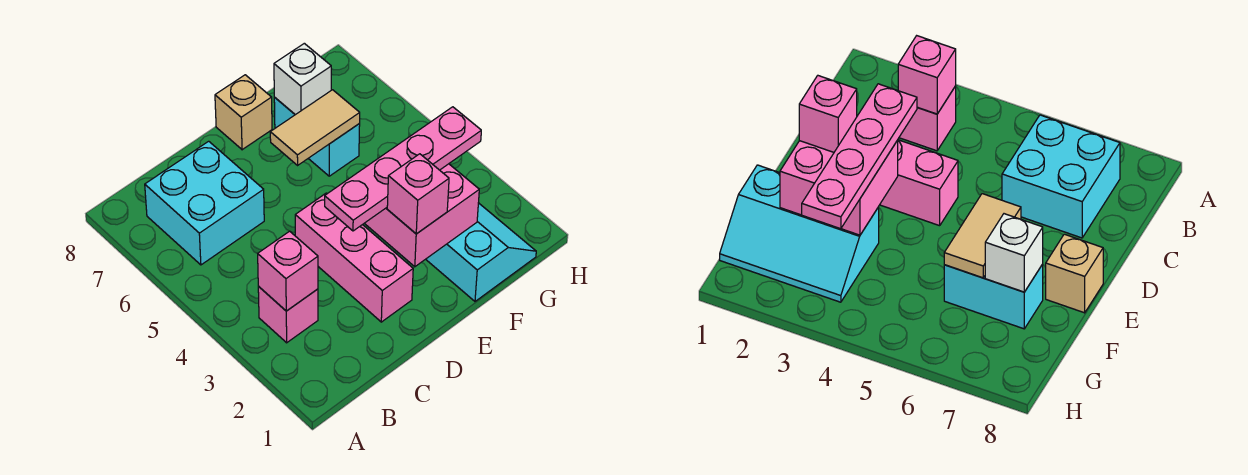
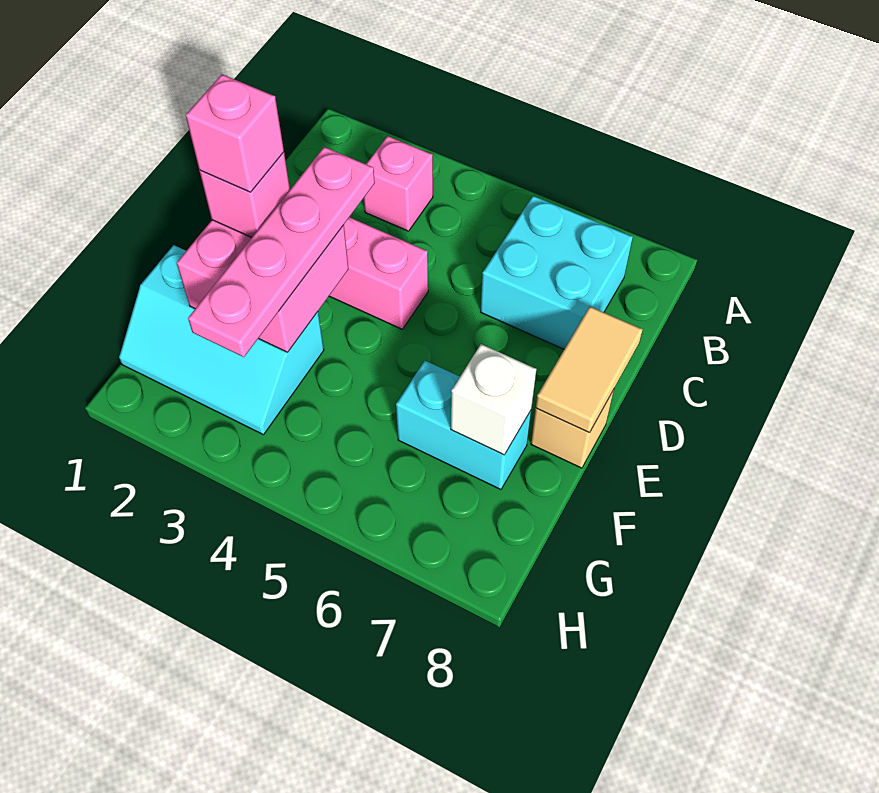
pink brick B3 level 2 -> pink brick E2 level 4
tan tile E6:F6 level 2 -> tan tile D8:E8 level 2

